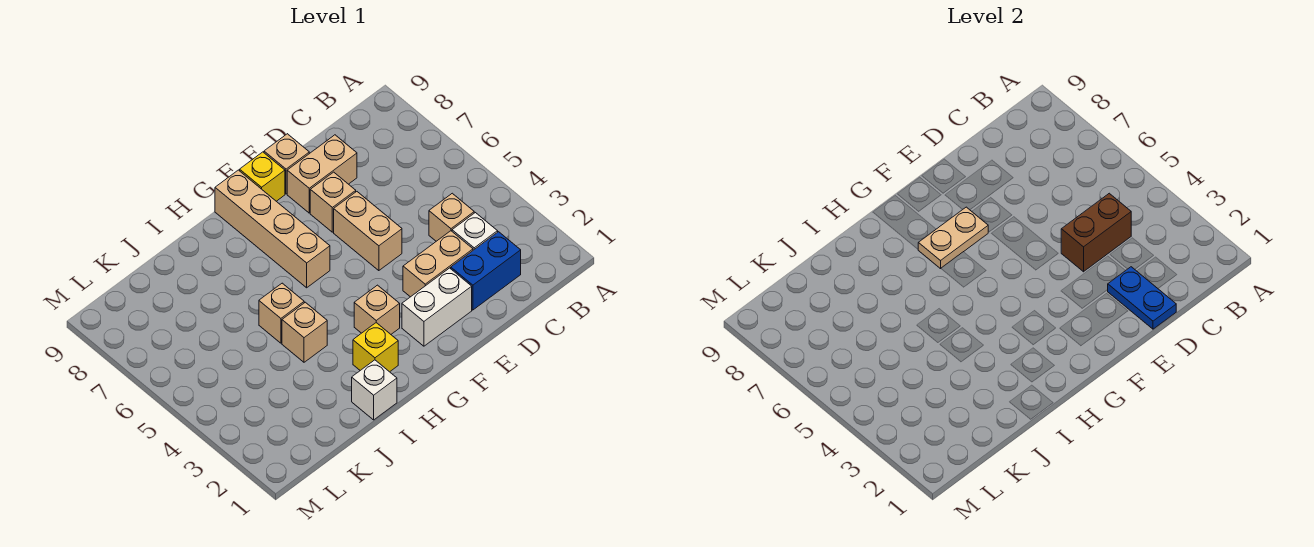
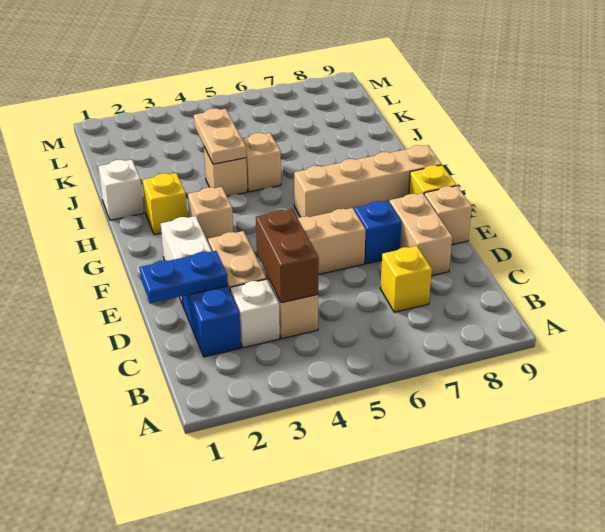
none -> yellow brick C7 level 1
tan brick E7 level 1 -> blue brick E7 level 1
tan plate F7:G7 level 2 -> tan plate I4:J4 level 2

